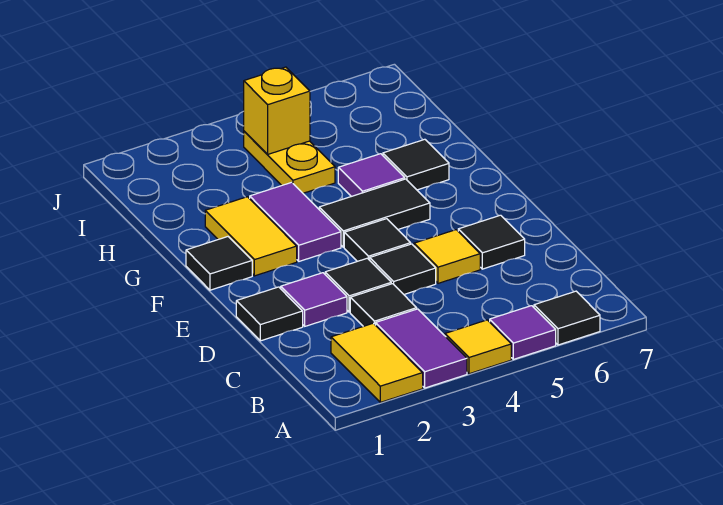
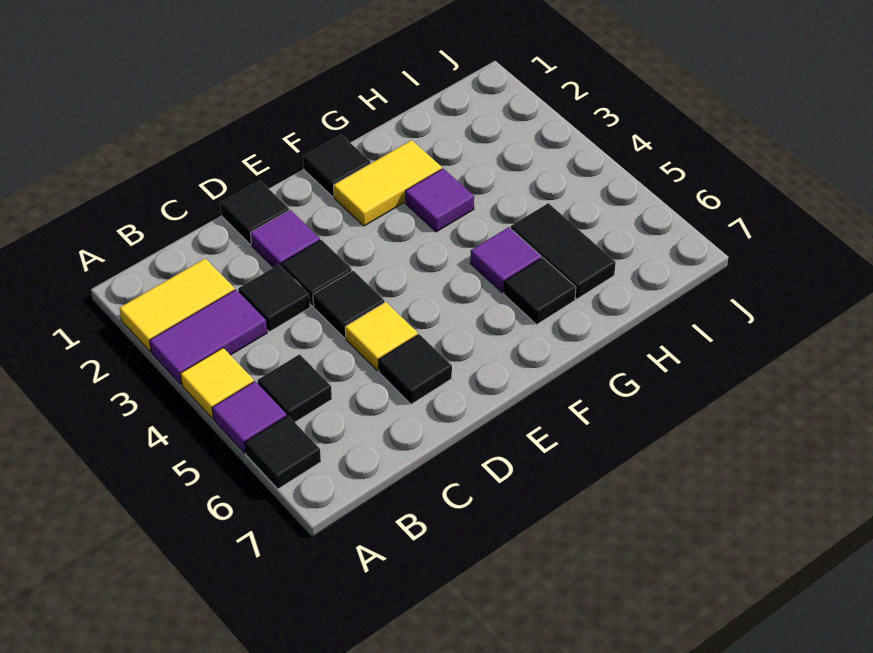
black tile E4 level 1 -> black tile B5 level 1
purple tile F3:G3 level 1 -> purple tile G3 level 1
black tile F4:F5 level 1 -> black tile H5:H6 level 1
yellow plate H4:I4 level 1 -> none
yellow brick I4 level 2 -> none

